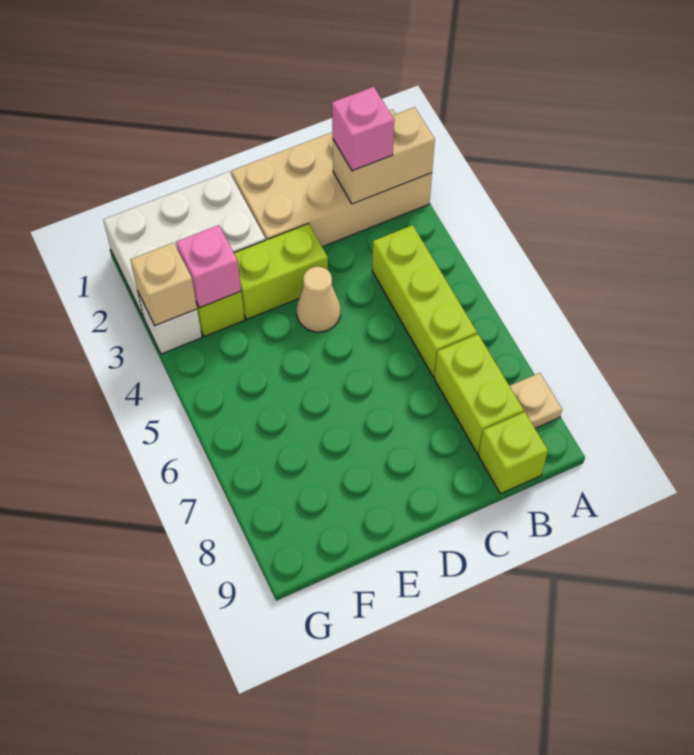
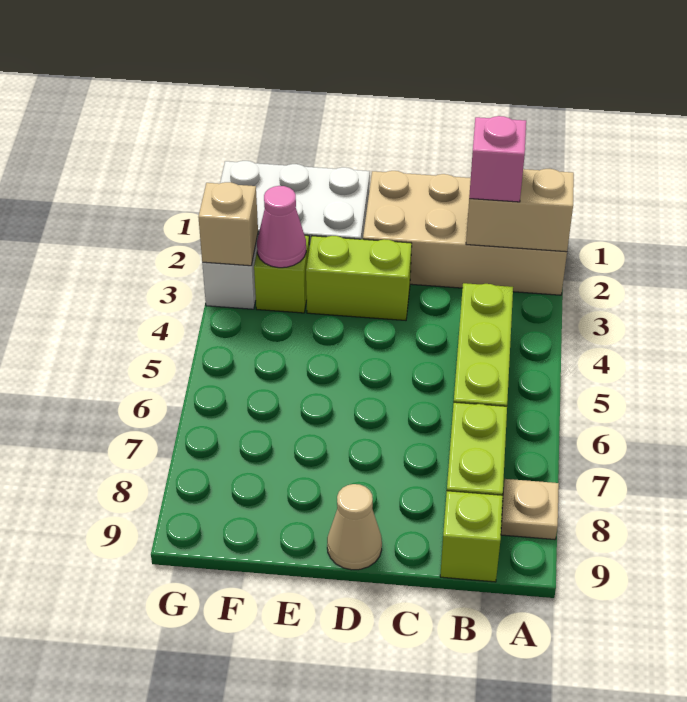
tan cone D4 level 1 -> tan cone D9 level 1
pink brick F3 level 2 -> pink cone F3 level 2

